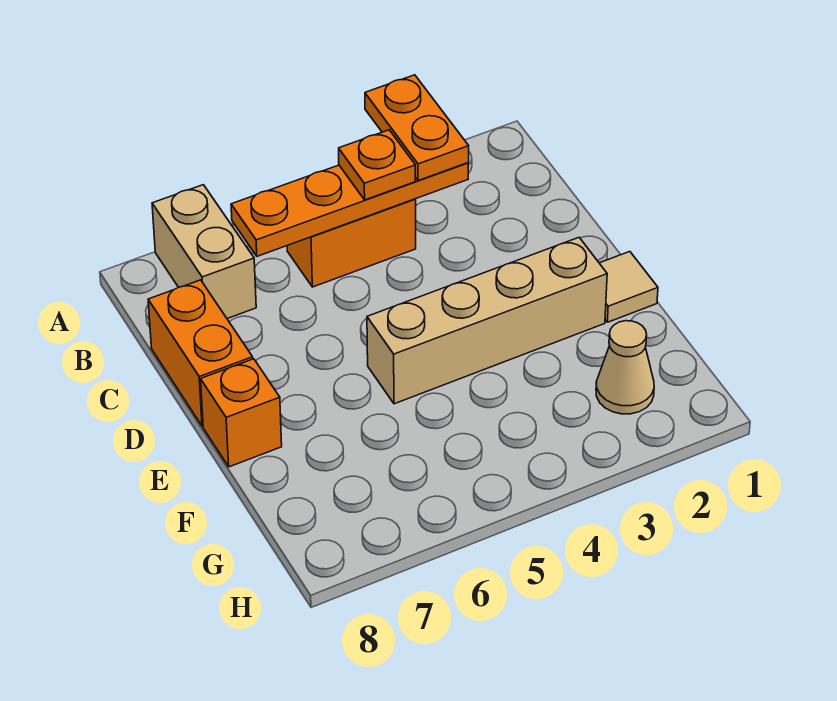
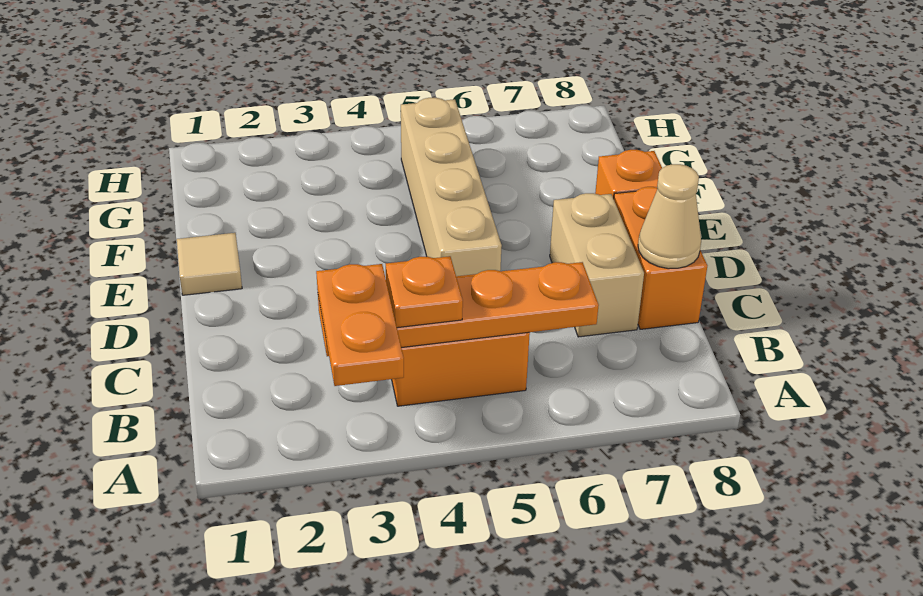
tan brick A7:B7 level 1 -> tan brick C7:D7 level 1
tan brick E2:E5 level 1 -> tan brick D5:G5 level 1
tan cone G2 level 1 -> tan cone C8 level 2

